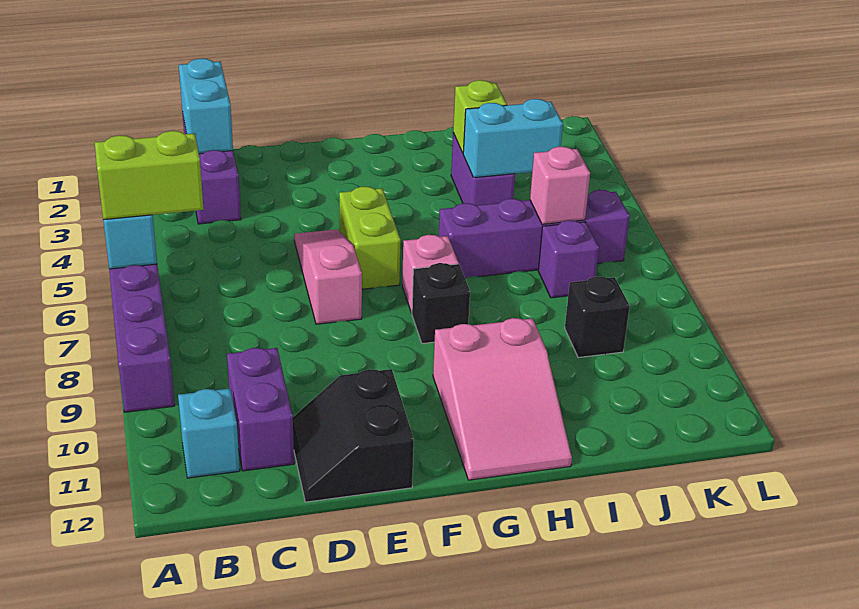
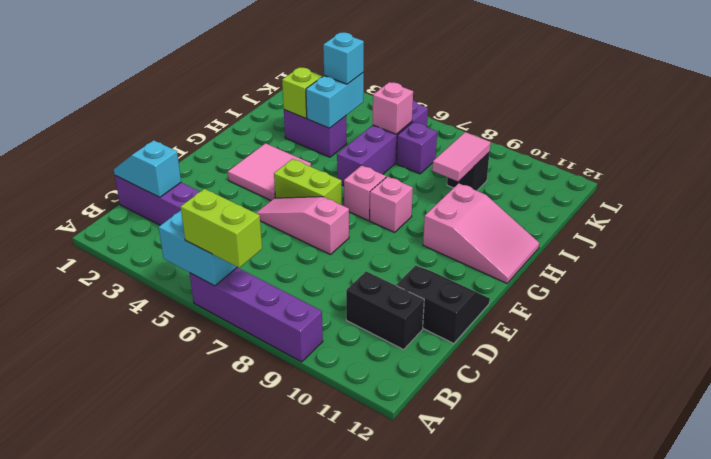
lime brick A6:B6 level 3 -> lime brick A6:A7 level 3
cyan brick B11 level 1 -> cyan brick J4 level 3
cyan brick C1:C2 level 2 -> cyan slope C1:C2 level 2 top 2
purple brick C10:C11 level 1 -> black brick C10:C11 level 1
black slope D11:E12 level 1 top E -> black slope D11:E12 level 1 top D
none -> pink tile F3:G4 level 1
black brick G8 level 1 -> pink brick G8 level 1
none -> pink tile I9:J9 level 2

